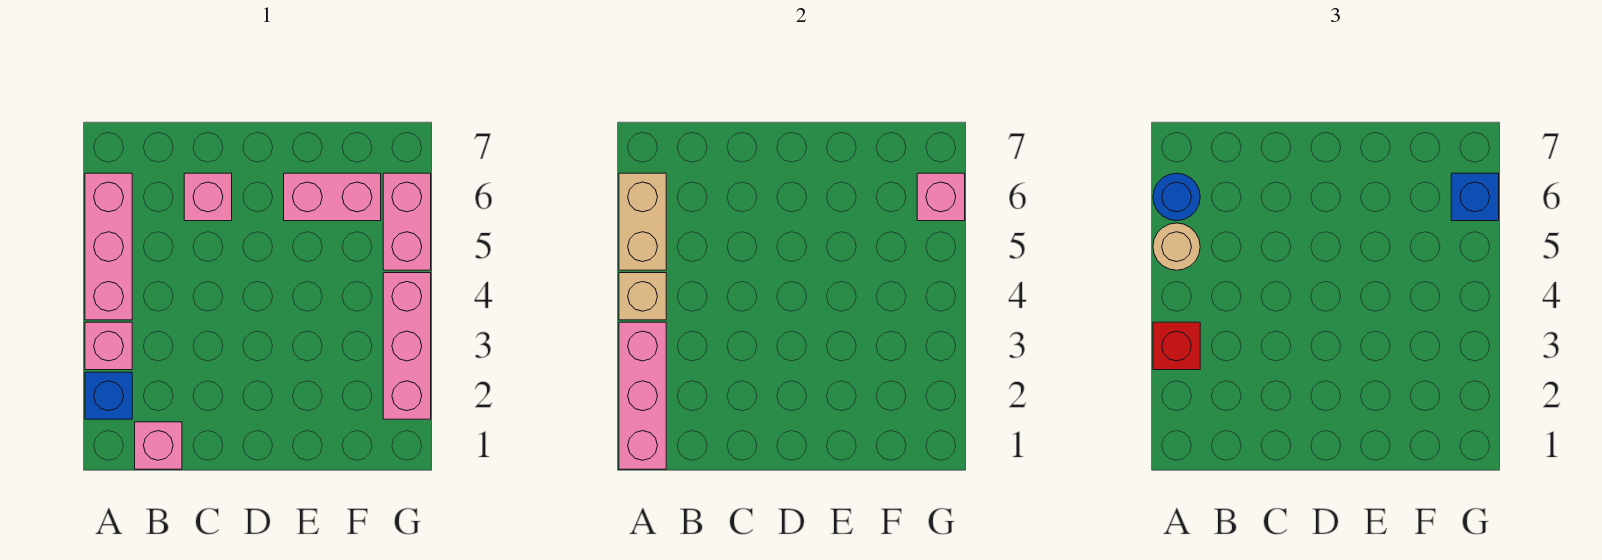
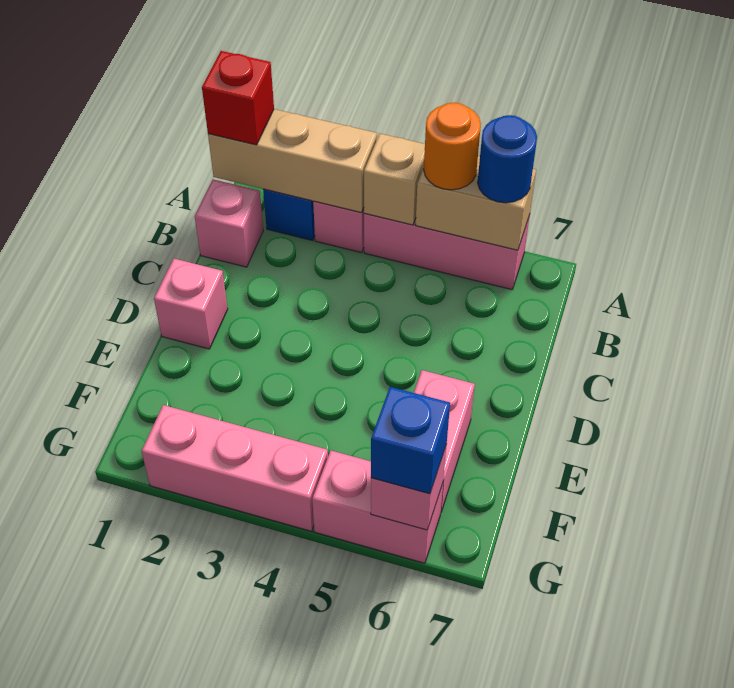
pink brick A1:A3 level 2 -> tan brick A1:A3 level 2
red brick A3 level 3 -> red brick A1 level 3
tan round brick A5 level 3 -> orange round brick A5 level 3
pink brick C6 level 1 -> pink brick D1 level 1

